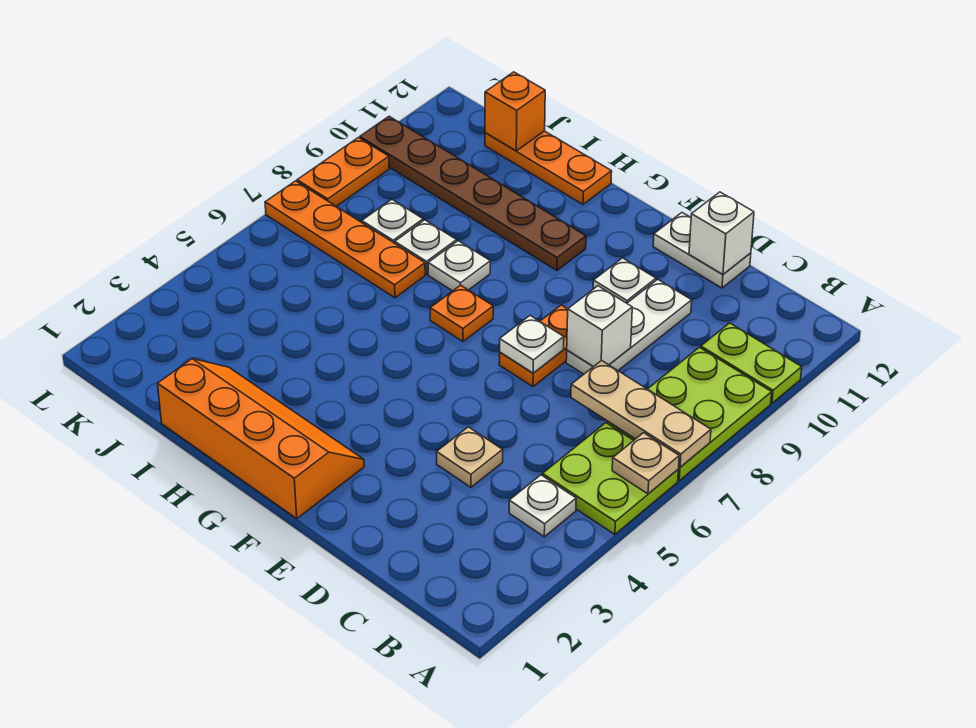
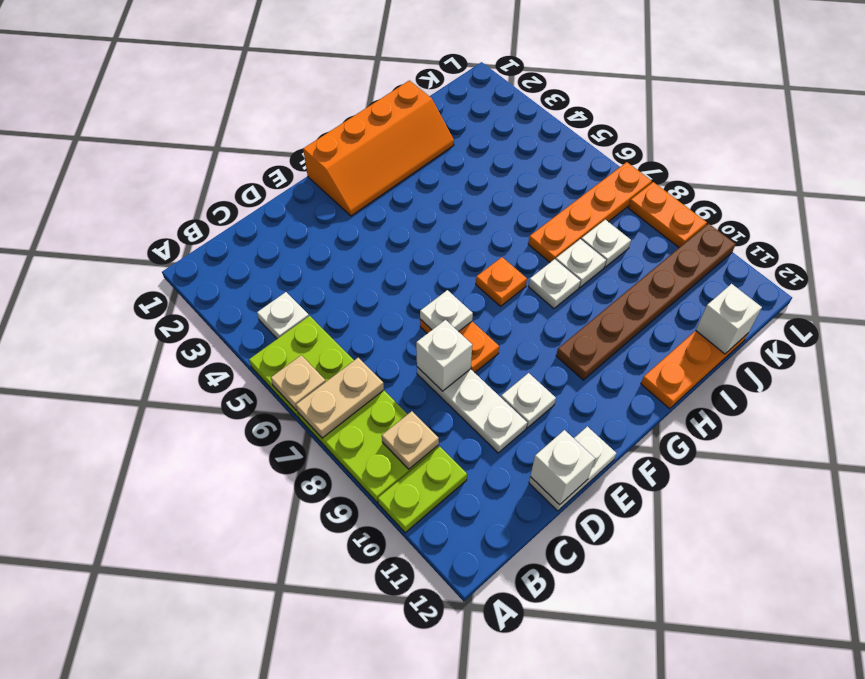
tan plate A7:C7 level 2 -> tan plate A7:B7 level 2
tan plate D4 level 1 -> tan plate B9 level 2
orange brick J12 level 2 -> white brick J12 level 2

